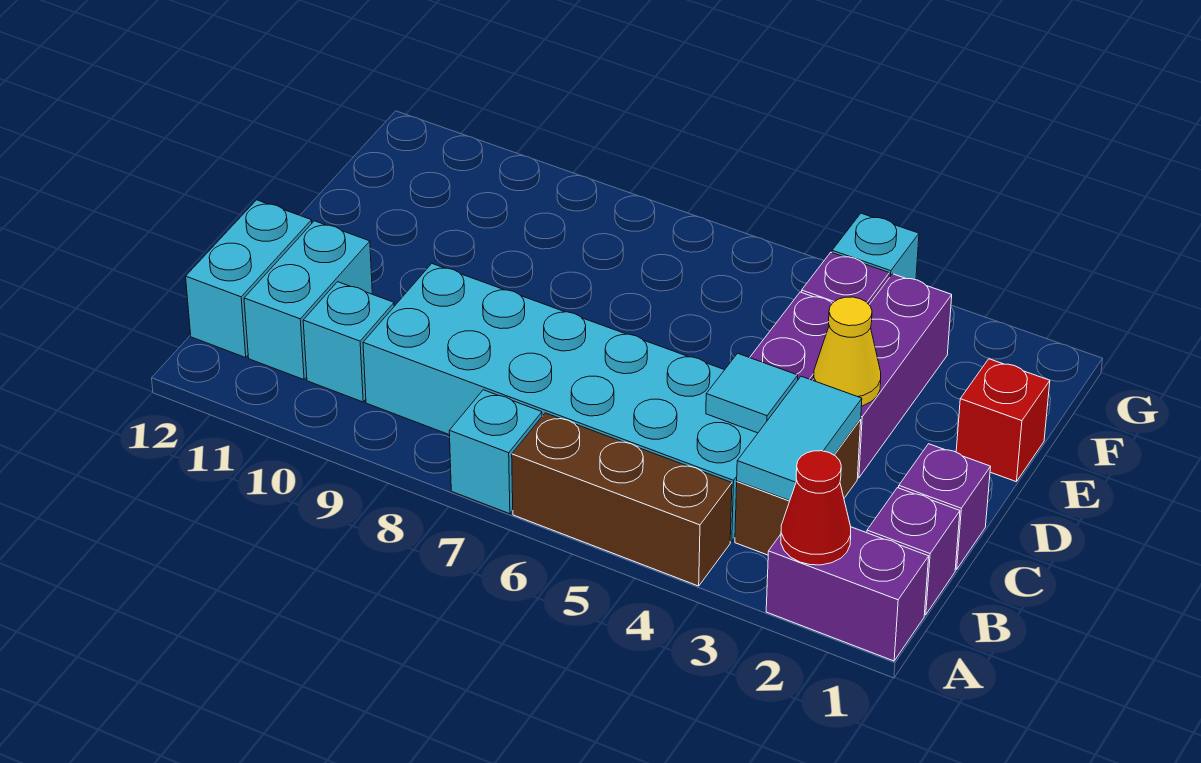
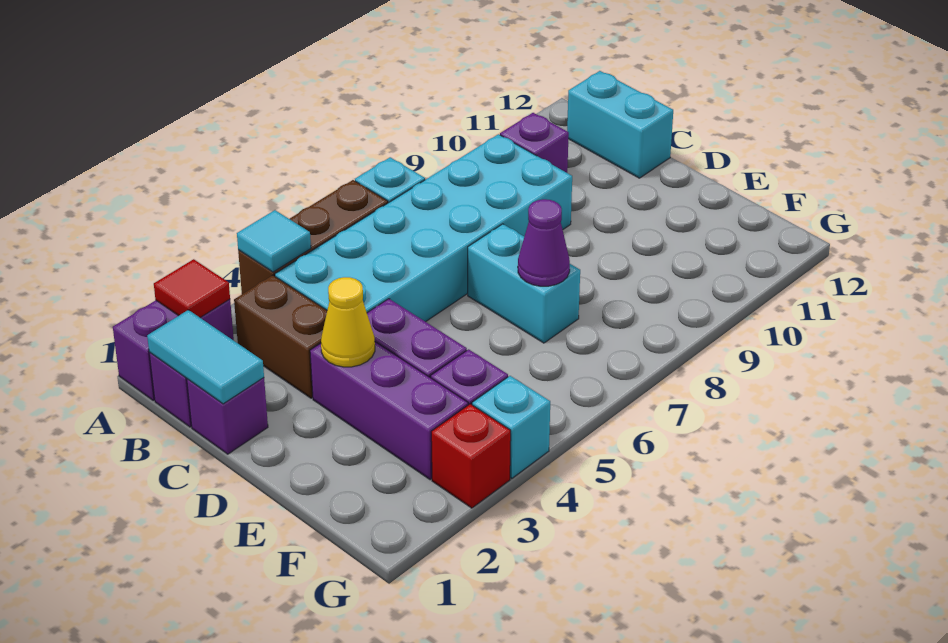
red cone A2 level 2 -> red tile A2 level 2
cyan tile B3:C3 level 2 -> cyan tile B1:C1 level 2
cyan brick B10 level 1 -> purple brick B10 level 1
cyan brick B11:C11 level 1 -> cyan brick D7:E7 level 1
cyan tile C4 level 2 -> cyan tile A4 level 2
red brick E1 level 1 -> red brick G3 level 1
none -> purple cone E7 level 2

